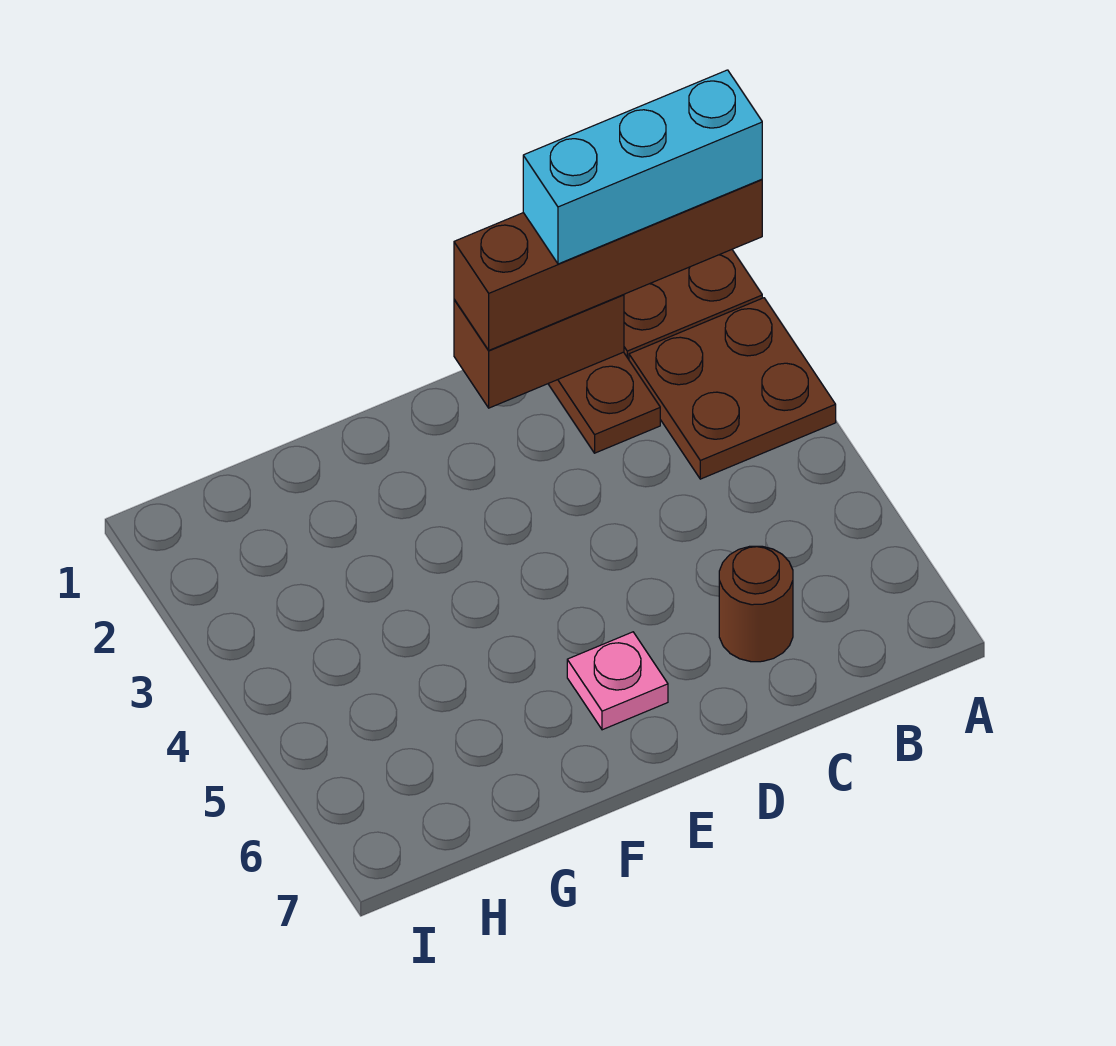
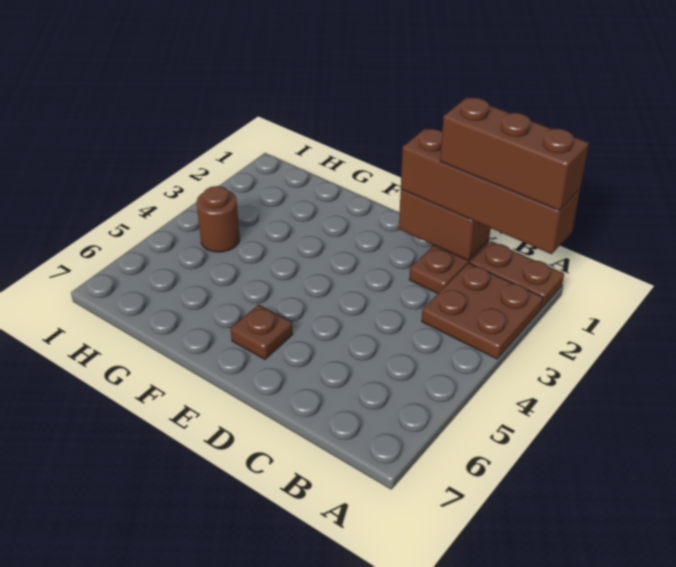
cyan brick A1:C1 level 4 -> brown brick A1:C1 level 4
brown round brick C6 level 1 -> brown round brick H4 level 1
pink plate E6 level 1 -> brown plate E6 level 1

